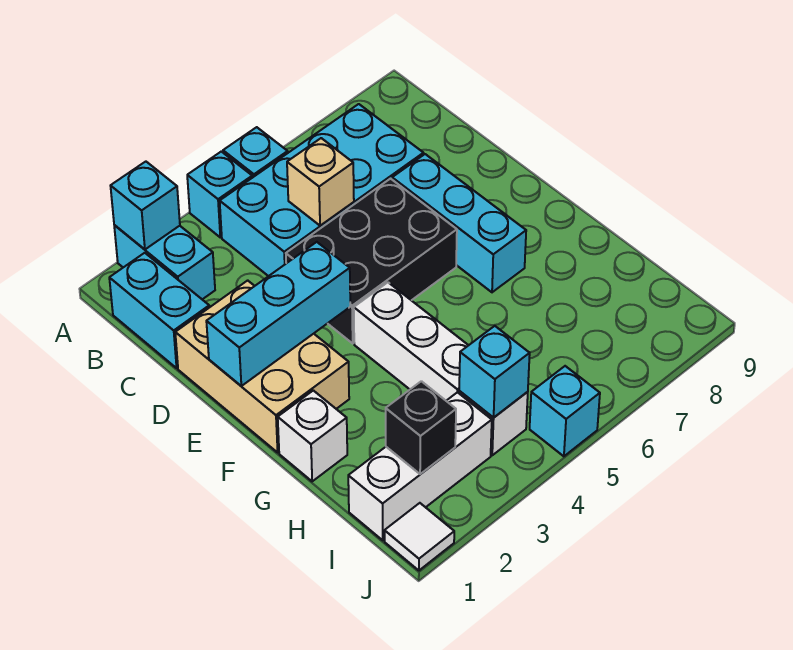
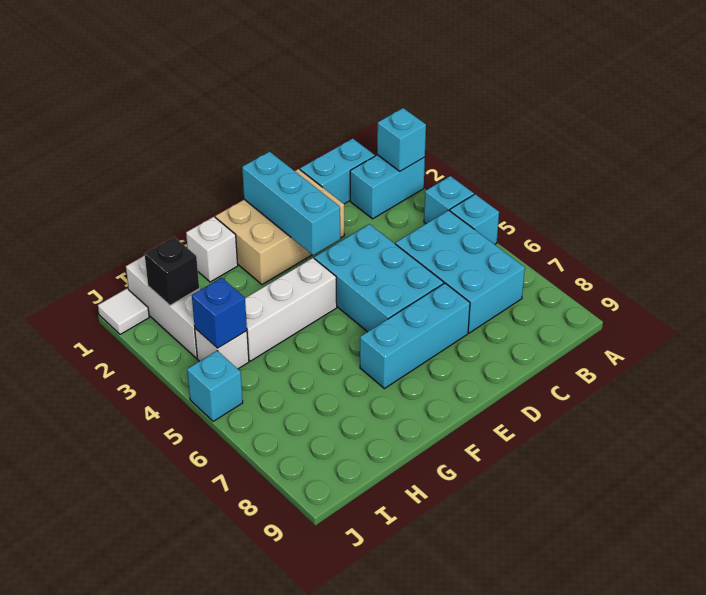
cyan brick B4:C7 level 1 -> cyan brick B5:C7 level 1
tan brick C5 level 2 -> none
black brick D4:E6 level 1 -> cyan brick D4:E6 level 1
cyan brick I4 level 2 -> blue brick I4 level 2

